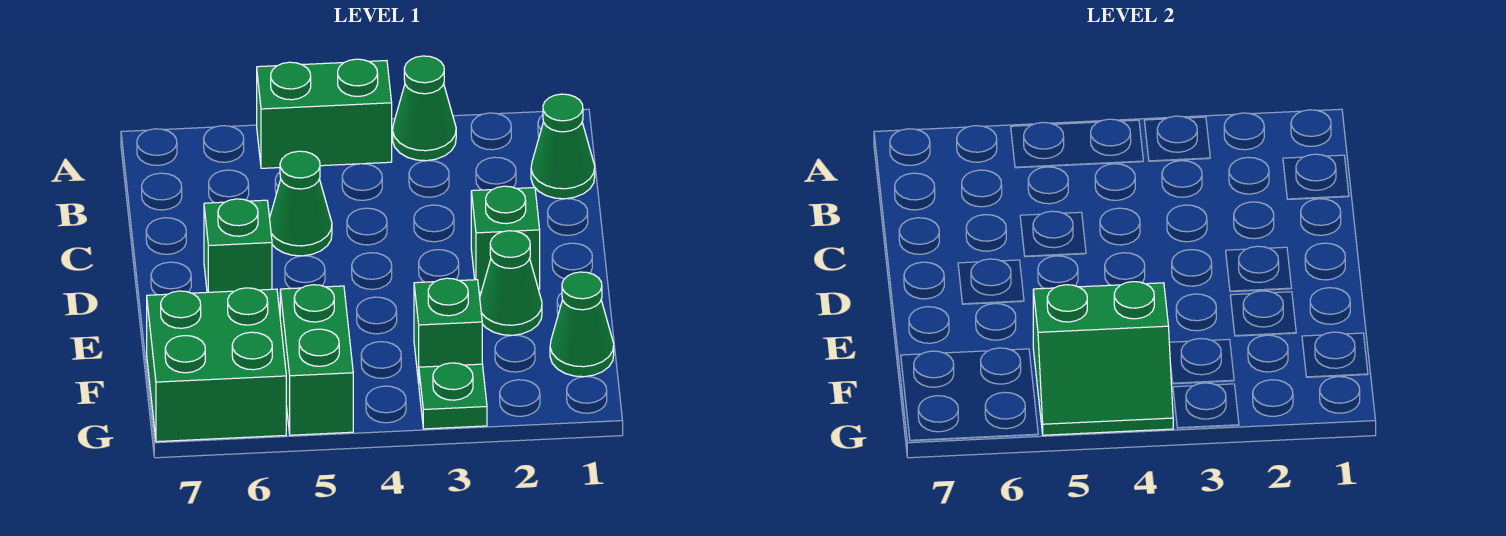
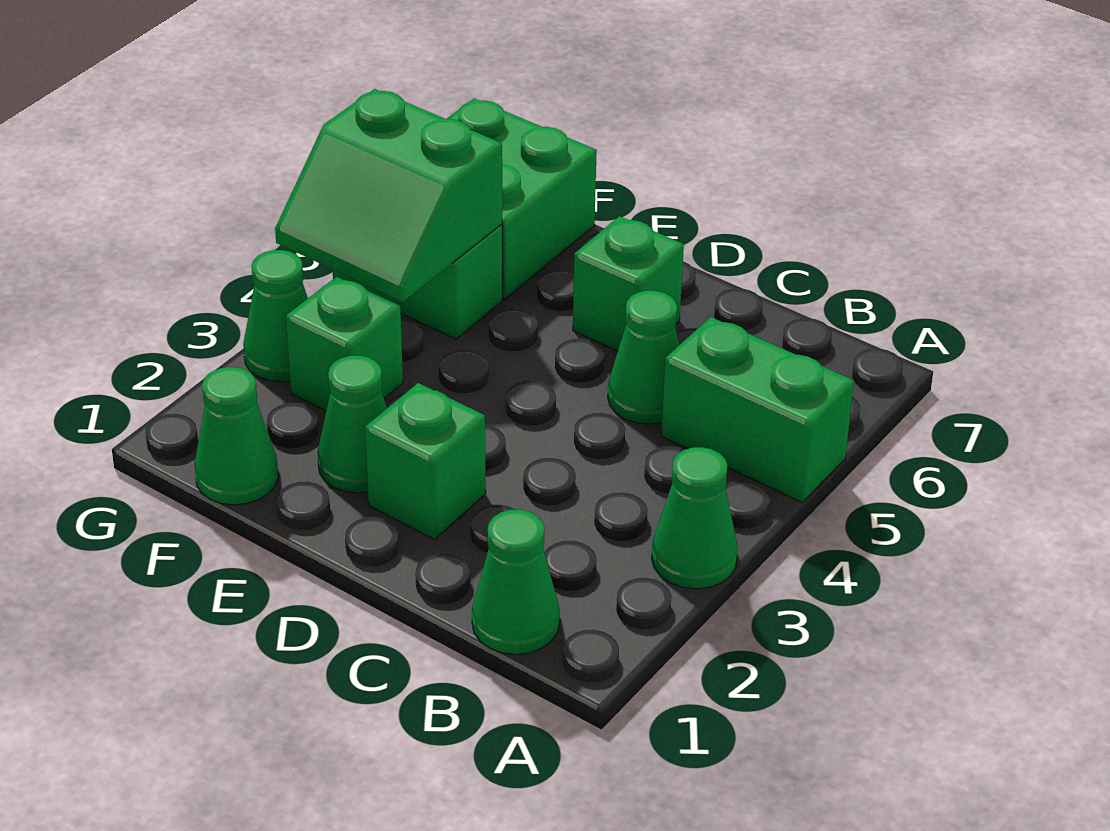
green brick A4:A5 level 1 -> green brick A5:B5 level 1
green slope F4:G5 level 2 top F -> green slope F4:G5 level 2 top 5
green plate G3 level 1 -> green cone G3 level 1

